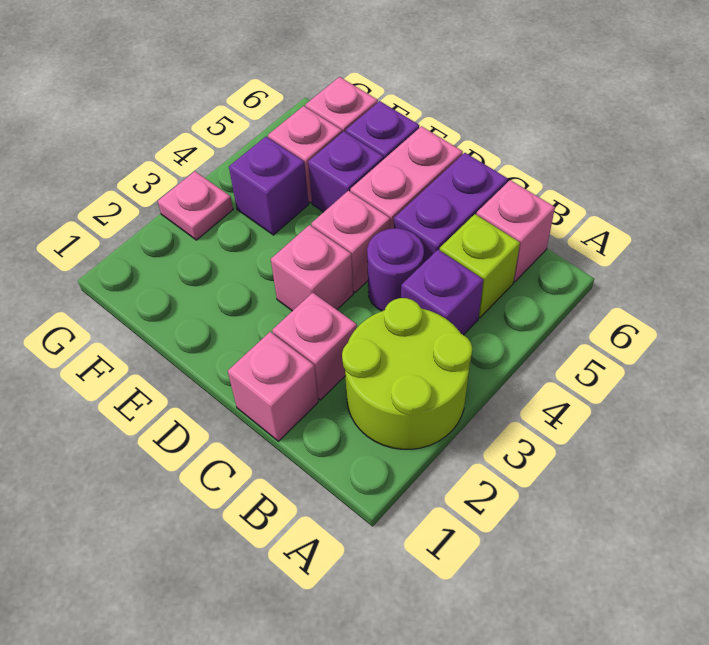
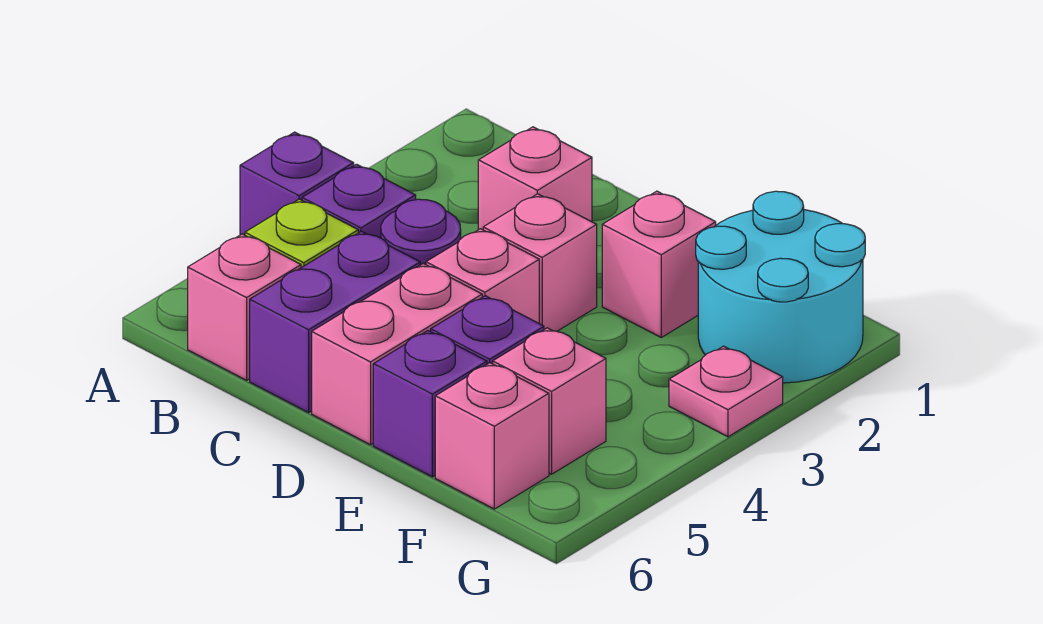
lime round brick A2:B3 level 1 -> none
pink brick C1 level 1 -> pink brick E2 level 1
none -> cyan round brick F1:G2 level 1
purple brick F4 level 1 -> purple brick A4 level 1

